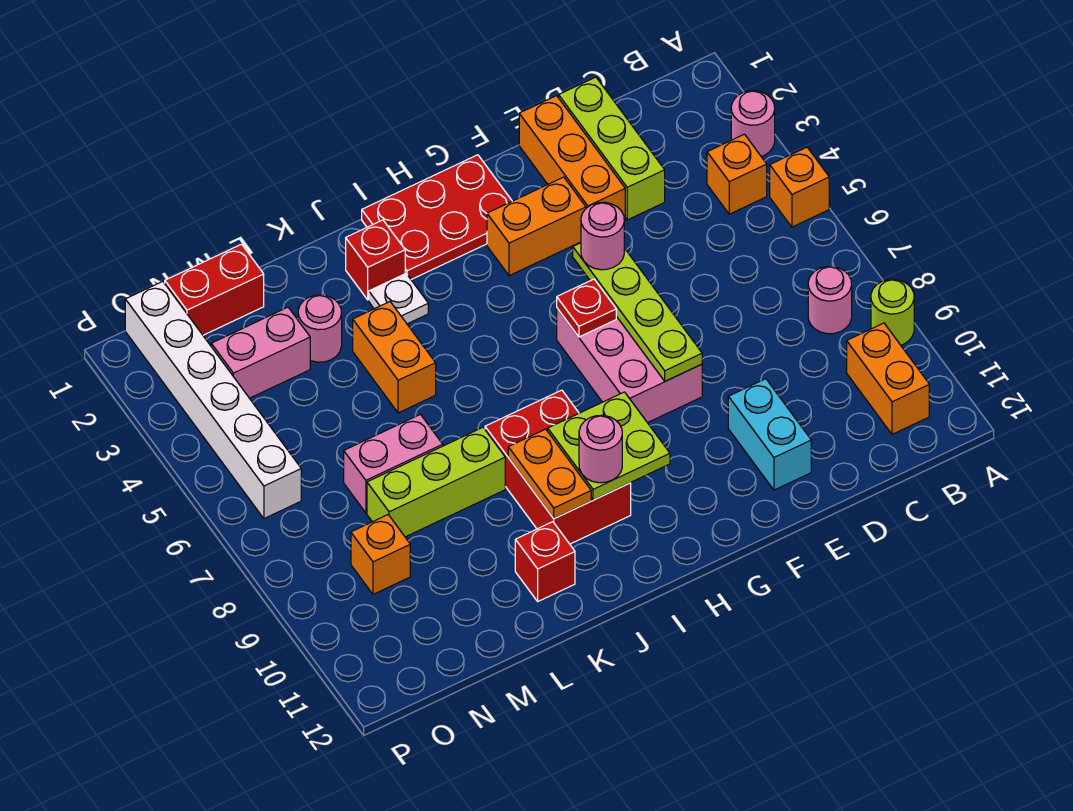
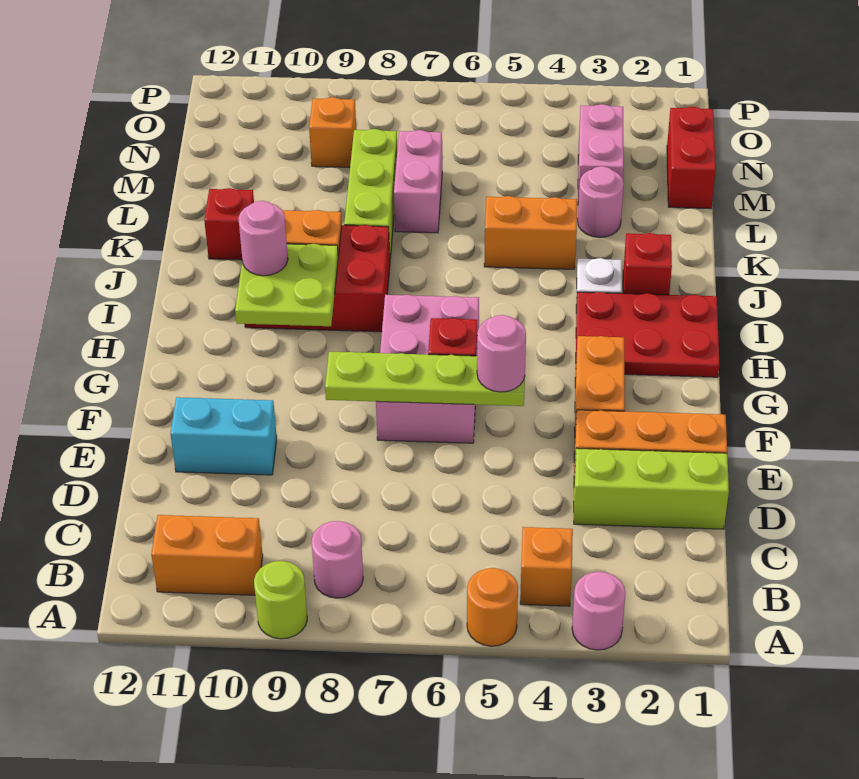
orange brick A5 level 1 -> orange round brick A5 level 1
pink brick F6:G8 level 1 -> pink brick F6:H7 level 1
red plate G1:I2 level 1 -> red plate H1:I3 level 1
white brick O1:O6 level 1 -> none

